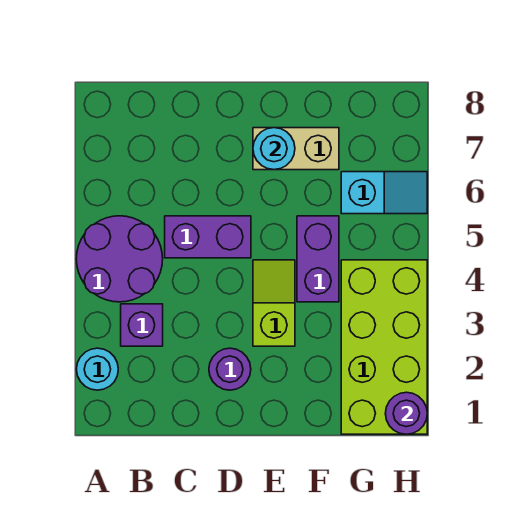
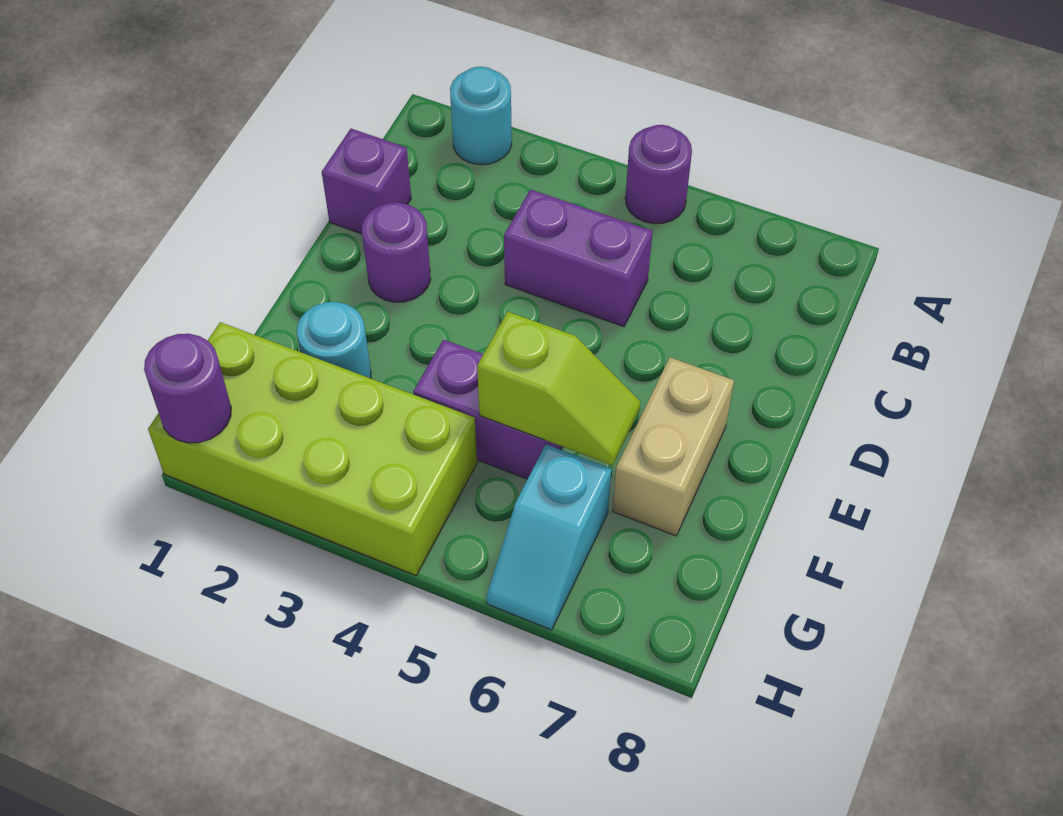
purple round brick A4:B5 level 1 -> purple round brick A5 level 1
purple brick B3 level 1 -> purple brick C1 level 1
purple brick C5:D5 level 1 -> purple brick C4:C5 level 1
lime slope E3:E4 level 1 top 3 -> lime slope F5:F6 level 2 top 5
cyan round brick E7 level 2 -> cyan round brick F2 level 1

